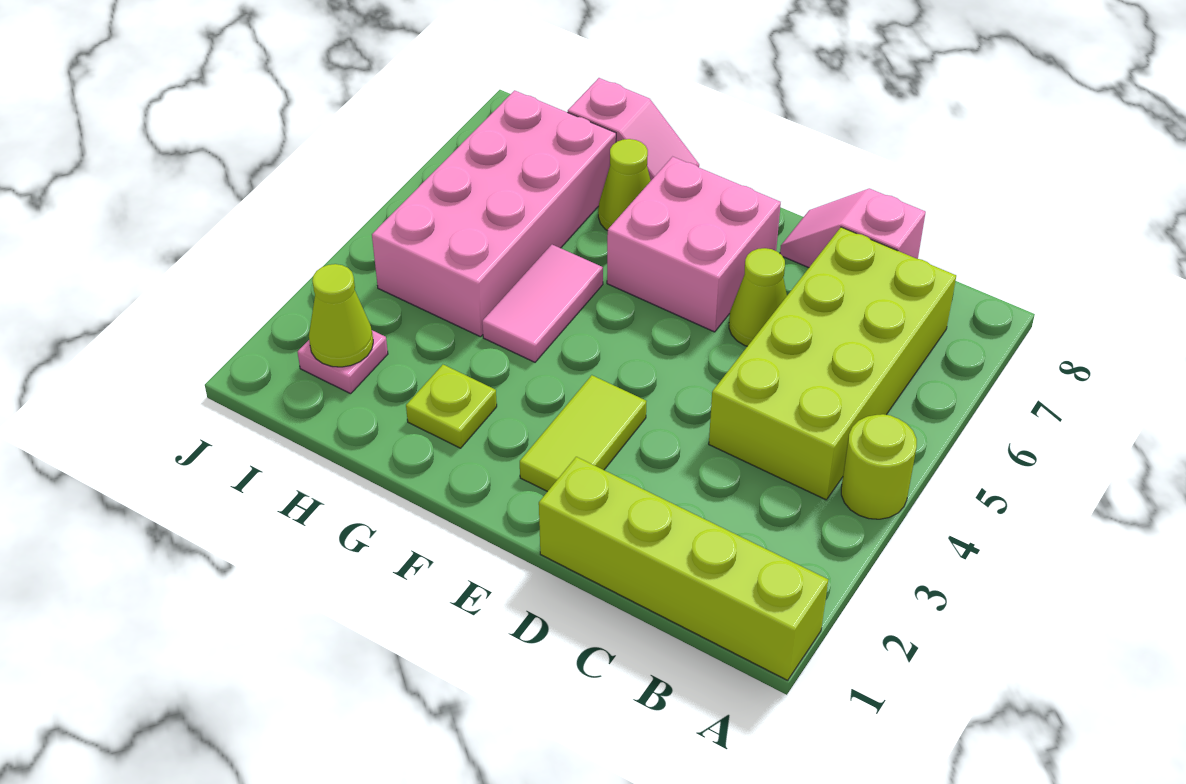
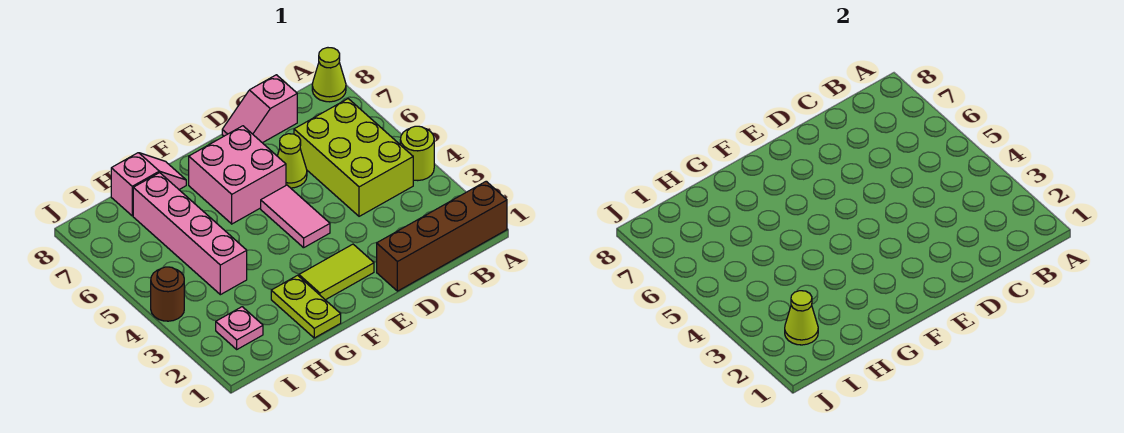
lime brick A1:D1 level 1 -> brown brick A1:D1 level 1
lime brick B4:C7 level 1 -> lime brick B4:C6 level 1
lime tile E2:E3 level 1 -> lime tile E2:F2 level 1
lime plate G2 level 1 -> lime plate G1:G2 level 1
pink tile G4:G5 level 1 -> pink tile E4:E5 level 1
lime cone G7 level 1 -> lime cone A8 level 1
pink brick H4:I7 level 1 -> pink brick H4:H7 level 1
none -> brown round brick J4 level 1

